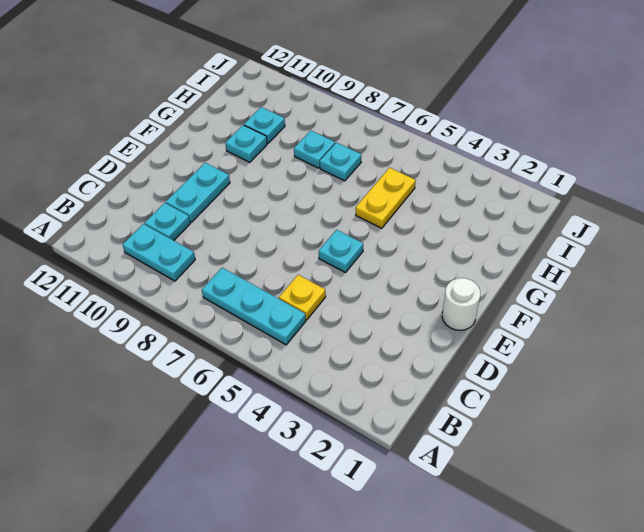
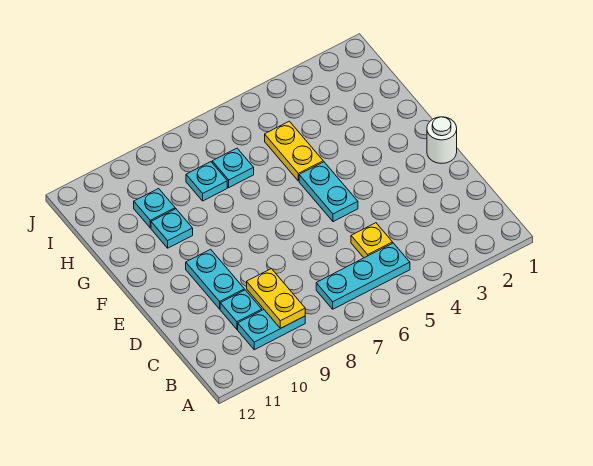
none -> yellow plate B9:C9 level 2
cyan plate E5 level 1 -> cyan plate E5:F5 level 1

